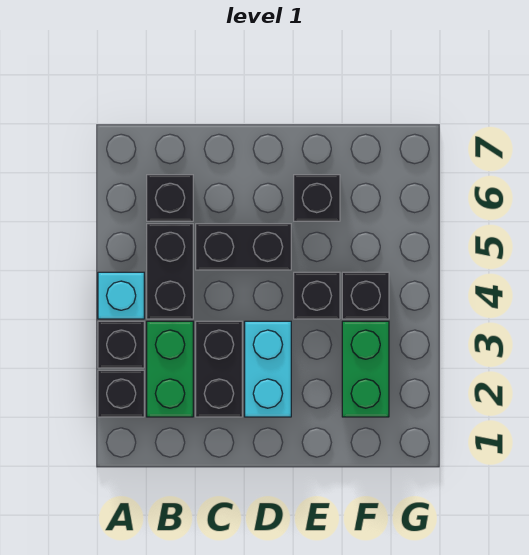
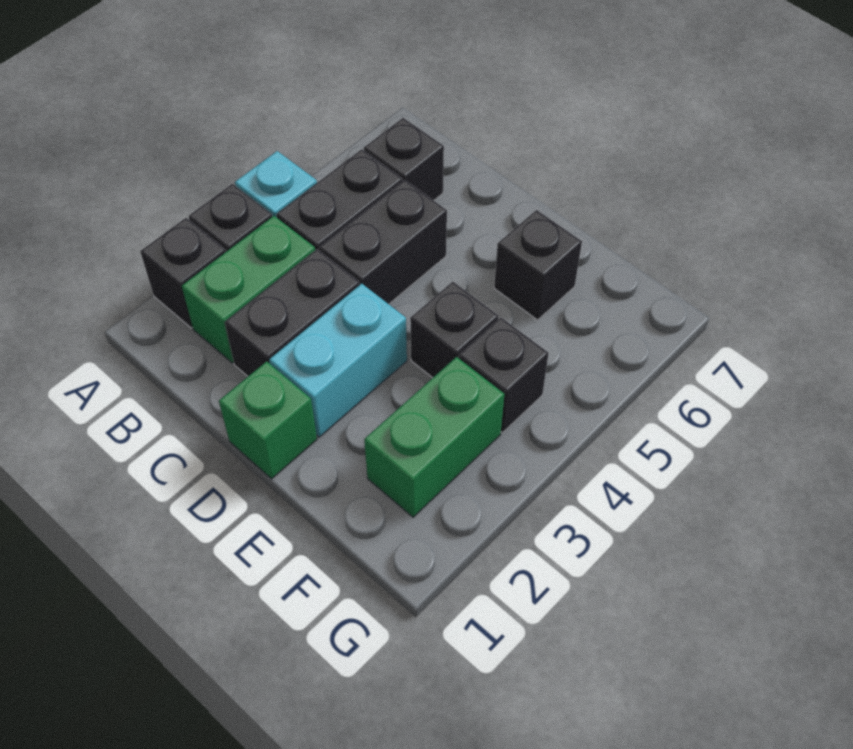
black brick C5:D5 level 1 -> black brick C4:C5 level 1
none -> green brick D1 level 1

